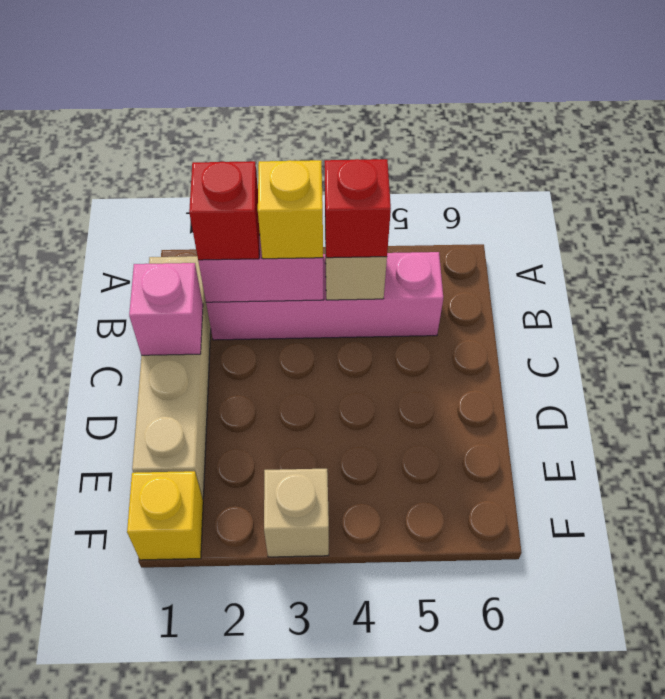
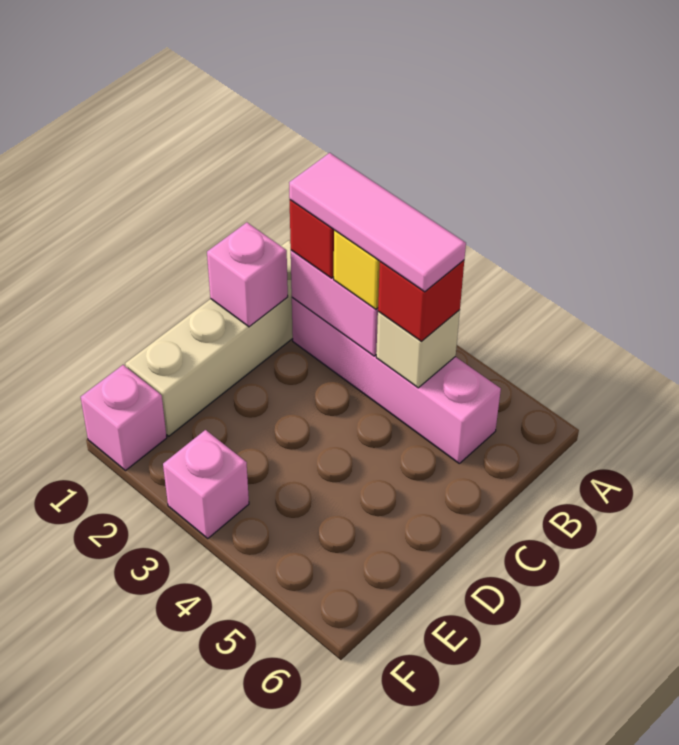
none -> pink tile B2:B4 level 4
yellow brick F1 level 1 -> pink brick F1 level 1
tan brick F3 level 1 -> pink brick F3 level 1

